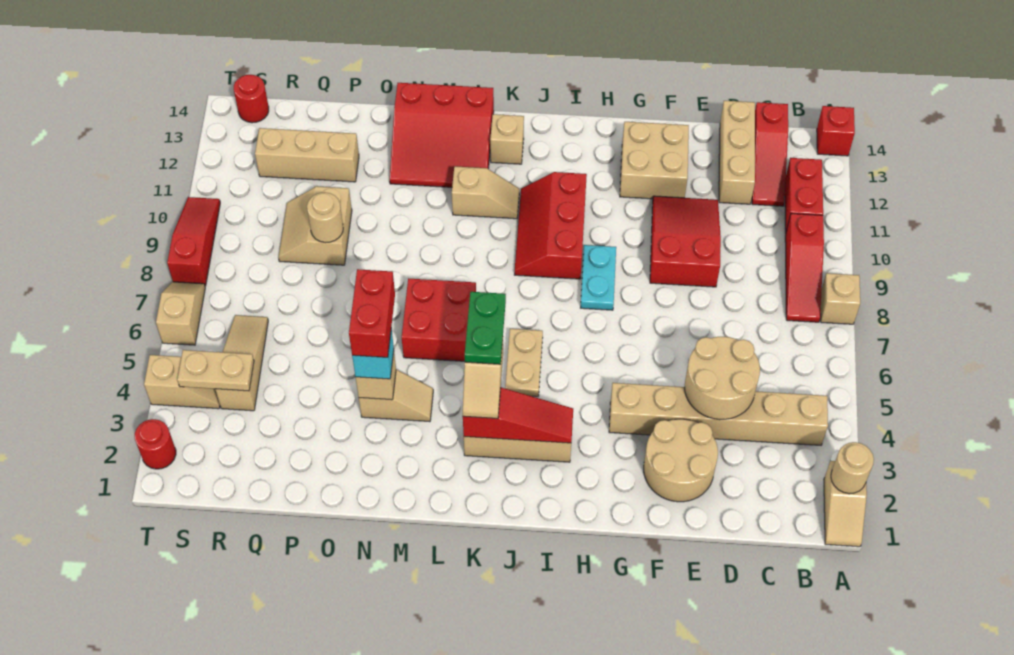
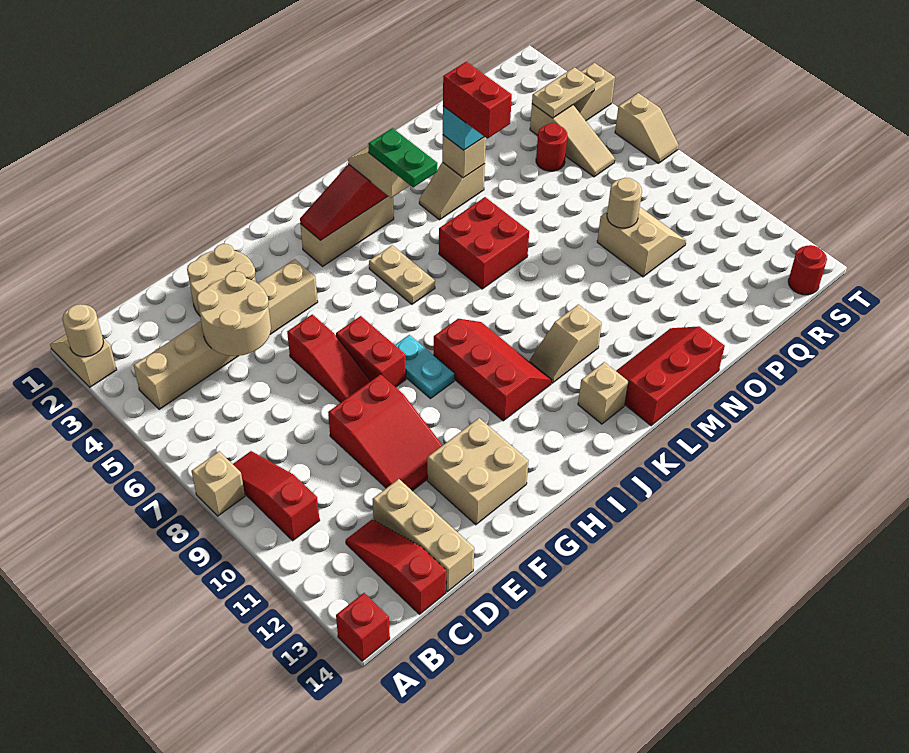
red brick B11:B12 level 1 -> red brick G7:G8 level 1
red slope L12:N14 level 1 top 14 -> red slope L13:N14 level 1 top 14
tan brick P12:R12 level 1 -> none
red round brick T2 level 1 -> red round brick Q5 level 1
red slope T8:T10 level 1 top 8 -> red slope F6:F8 level 1 top 6

